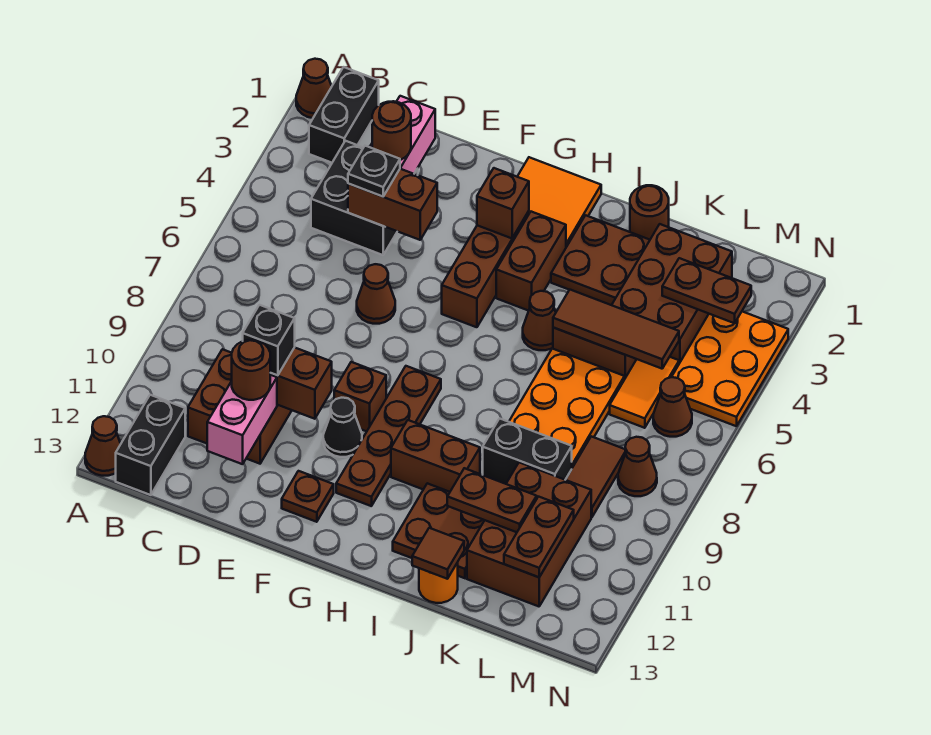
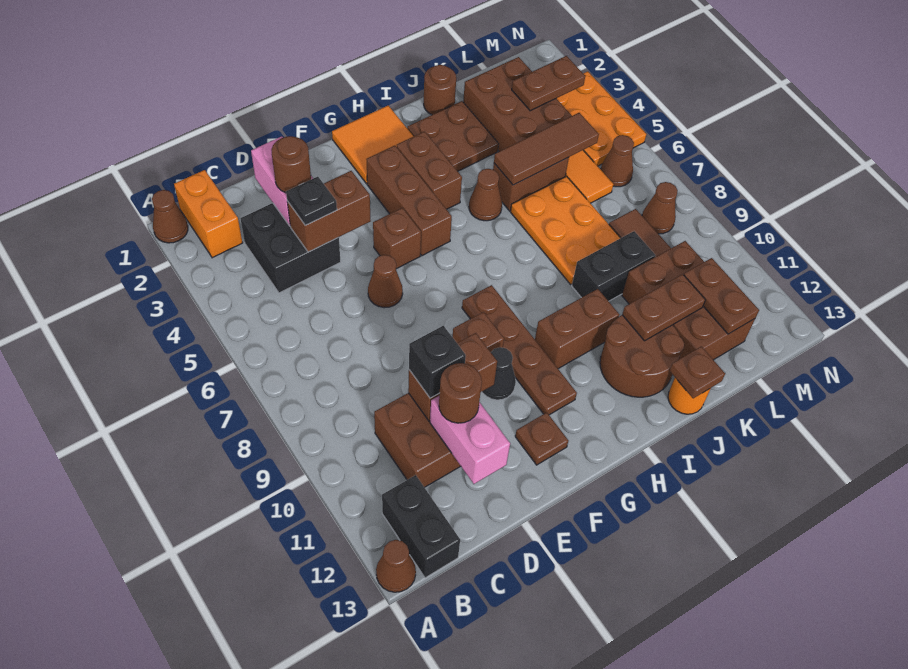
black brick B1:B2 level 1 -> orange brick B1:B2 level 1
brown brick G3 level 2 -> brown brick F5 level 1
brown plate I11:J12 level 1 -> brown round brick I11:J12 level 1
brown tile J13 level 2 -> brown plate J13 level 2

